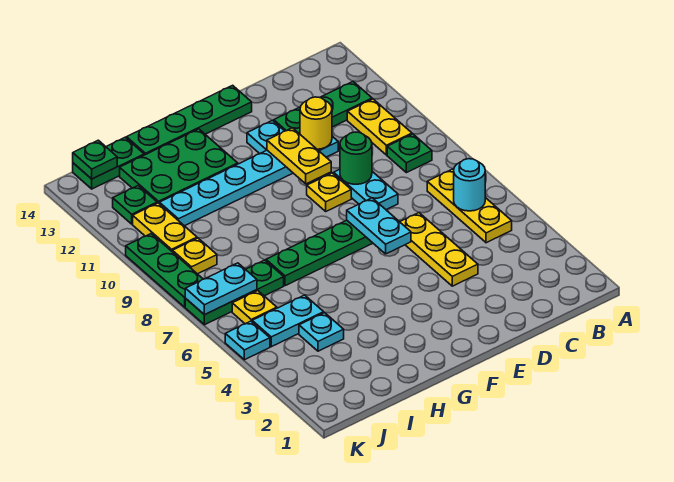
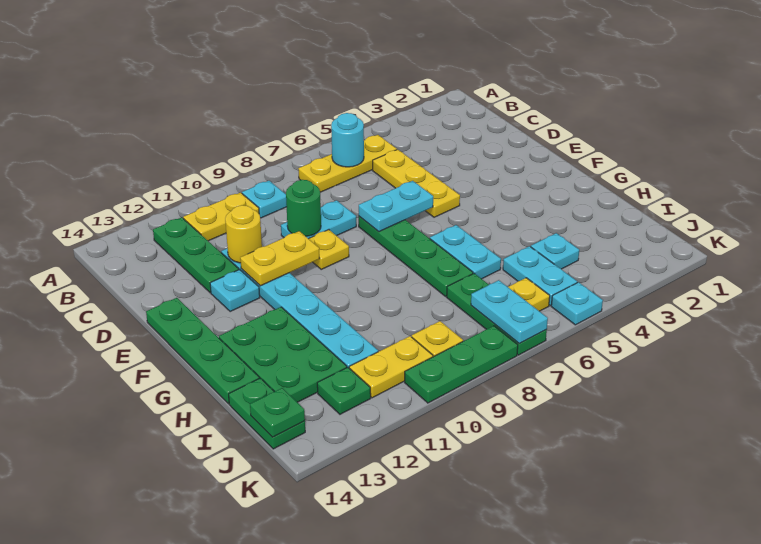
green plate B9 level 1 -> cyan plate B9 level 1
yellow plate D4:D6 level 1 -> yellow plate C5:E5 level 1
none -> cyan plate G6:H6 level 1

